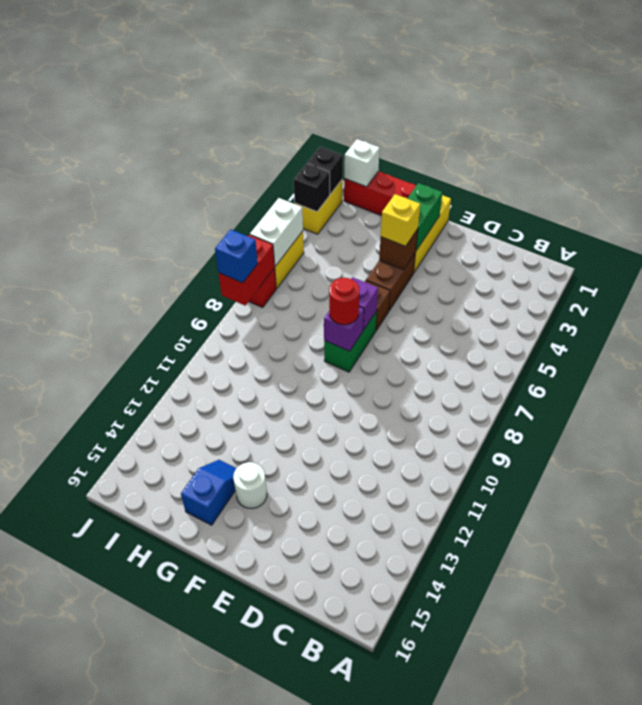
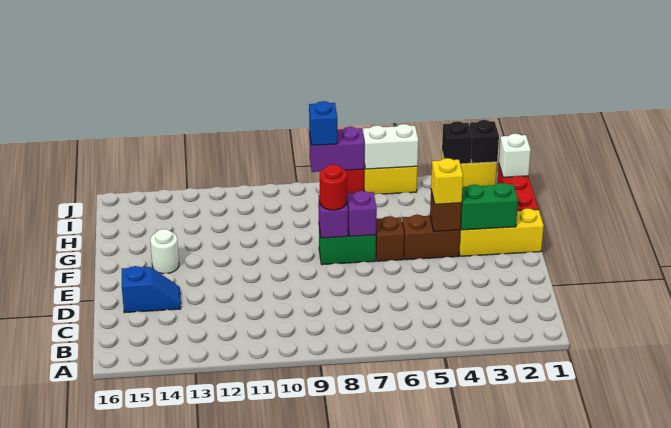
blue slope G14:G15 level 1 top 15 -> blue slope D14:D15 level 1 top 15
red brick J7:J8 level 2 -> purple brick J7:J8 level 2

